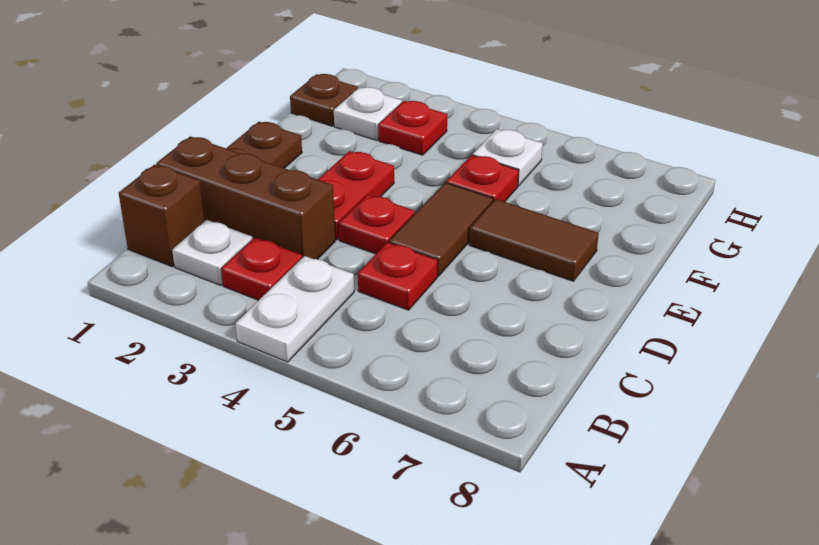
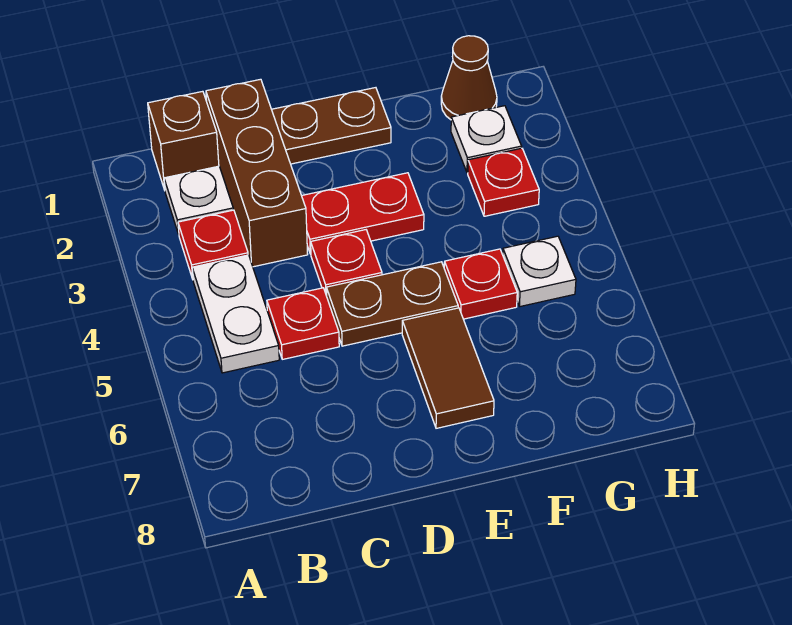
white plate A4:B4 level 1 -> white plate B4:B5 level 1
brown tile D5:E5 level 1 -> brown plate D5:E5 level 1
brown plate G1 level 1 -> brown cone G1 level 1

